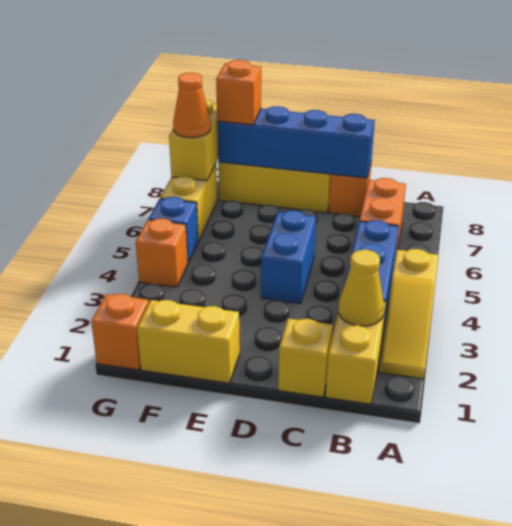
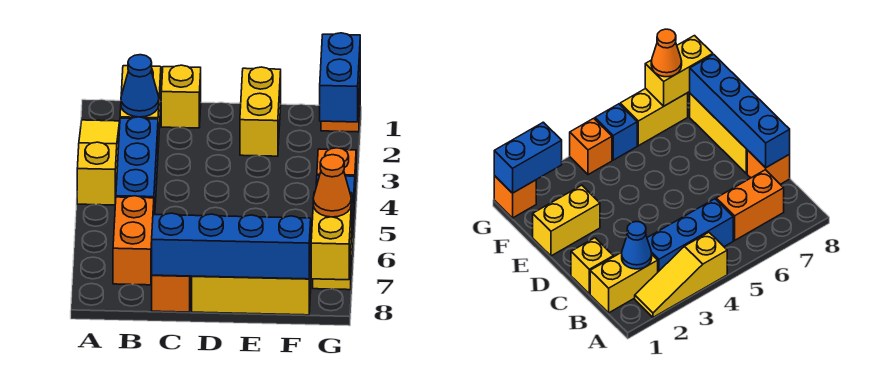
yellow cone B2 level 2 -> blue cone B2 level 2
blue brick D4:D5 level 1 -> blue brick G1:G2 level 2
yellow brick E1:F1 level 1 -> yellow brick E1:E2 level 1
orange brick F8 level 3 -> none

